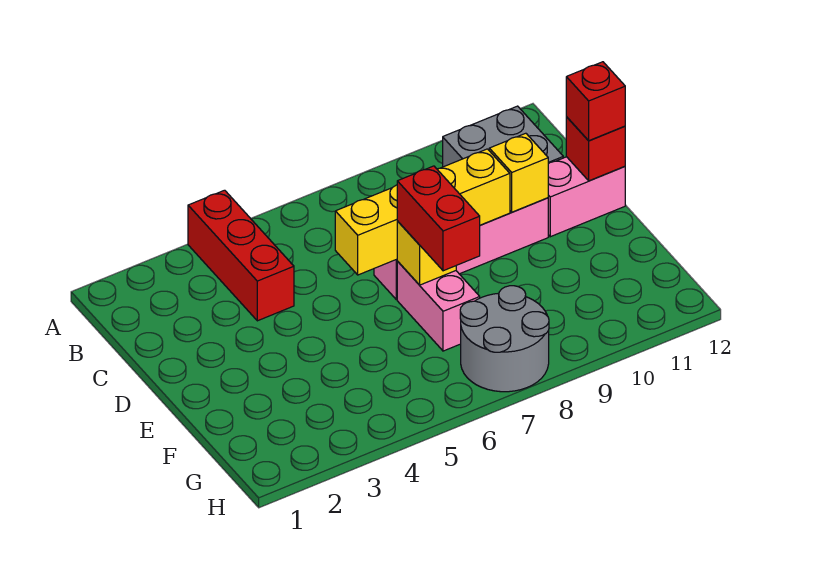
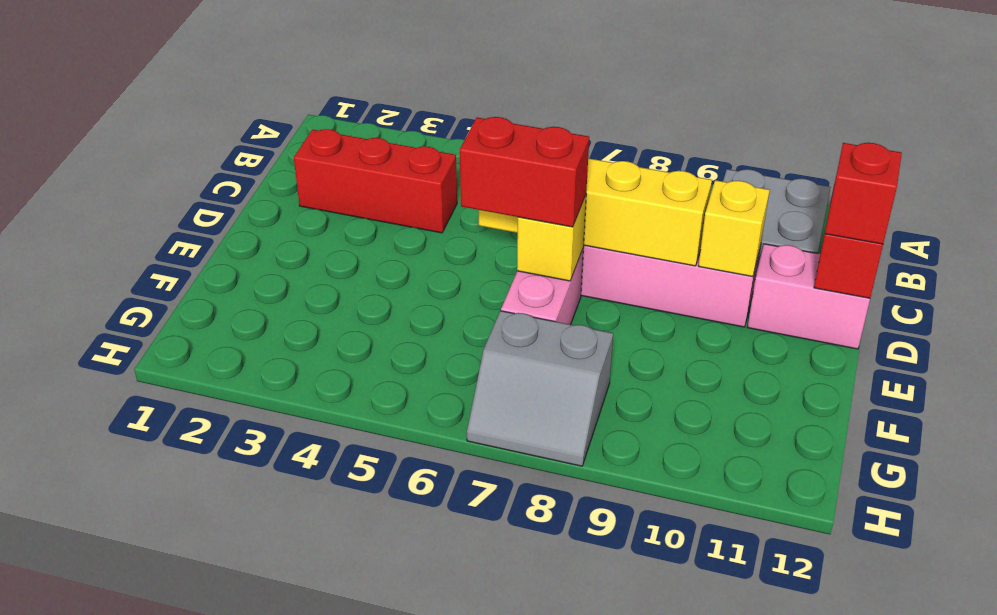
red brick A4:C4 level 1 -> red brick C2:C4 level 1
red brick E7:F7 level 3 -> red brick E6:E7 level 3
grey round brick G7:H8 level 1 -> grey slope G7:H8 level 1 top G

